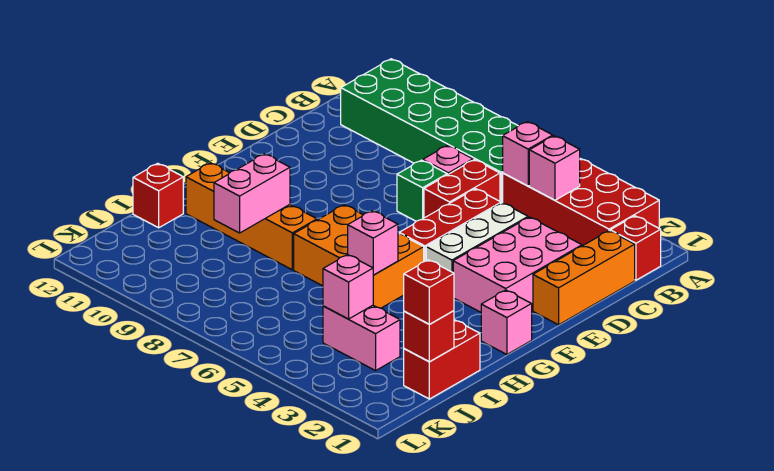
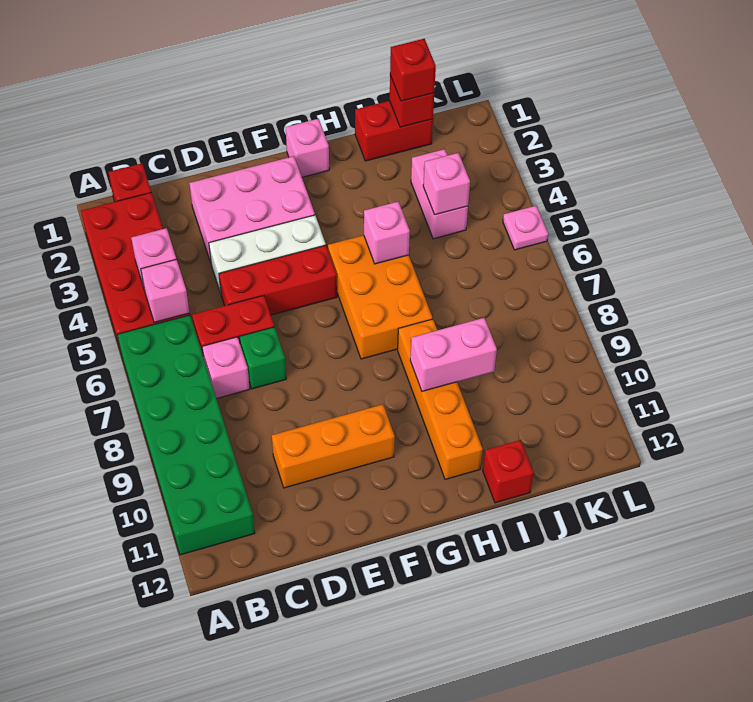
orange brick C1:E1 level 1 -> orange brick D10:F10 level 1
none -> pink plate L5 level 1

